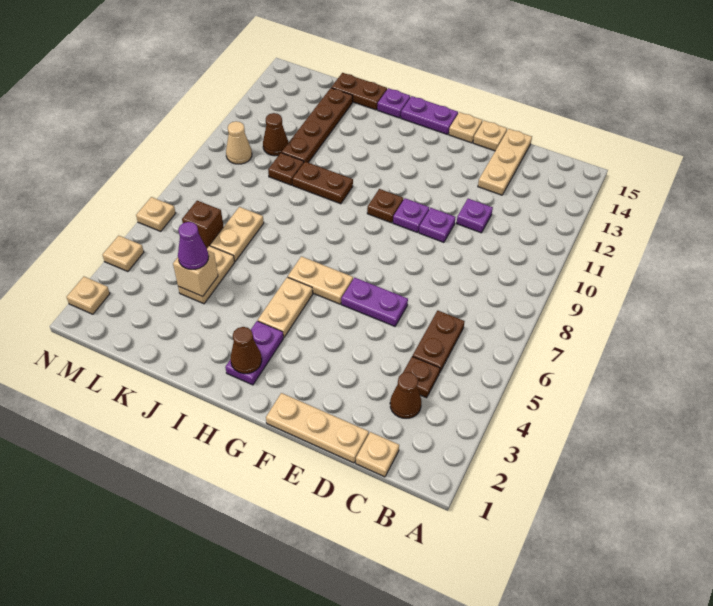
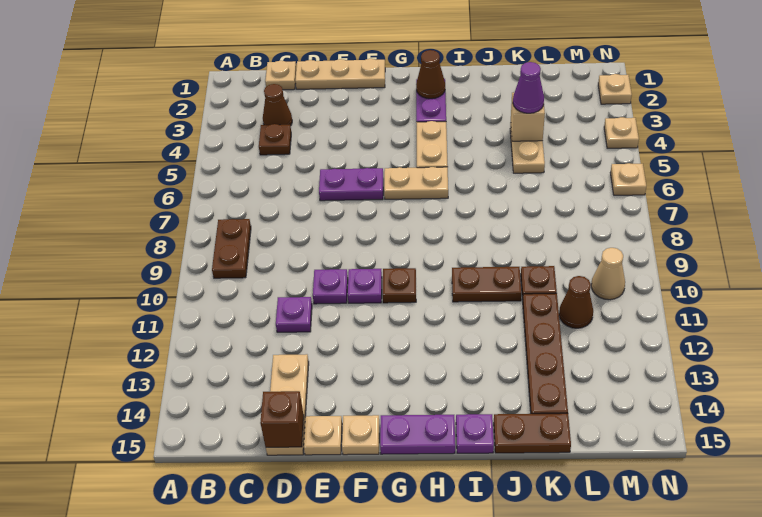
brown plate C5:C6 level 1 -> brown plate B8:B9 level 1
tan plate K6:K7 level 1 -> none
brown brick L6 level 1 -> brown brick D15 level 2

